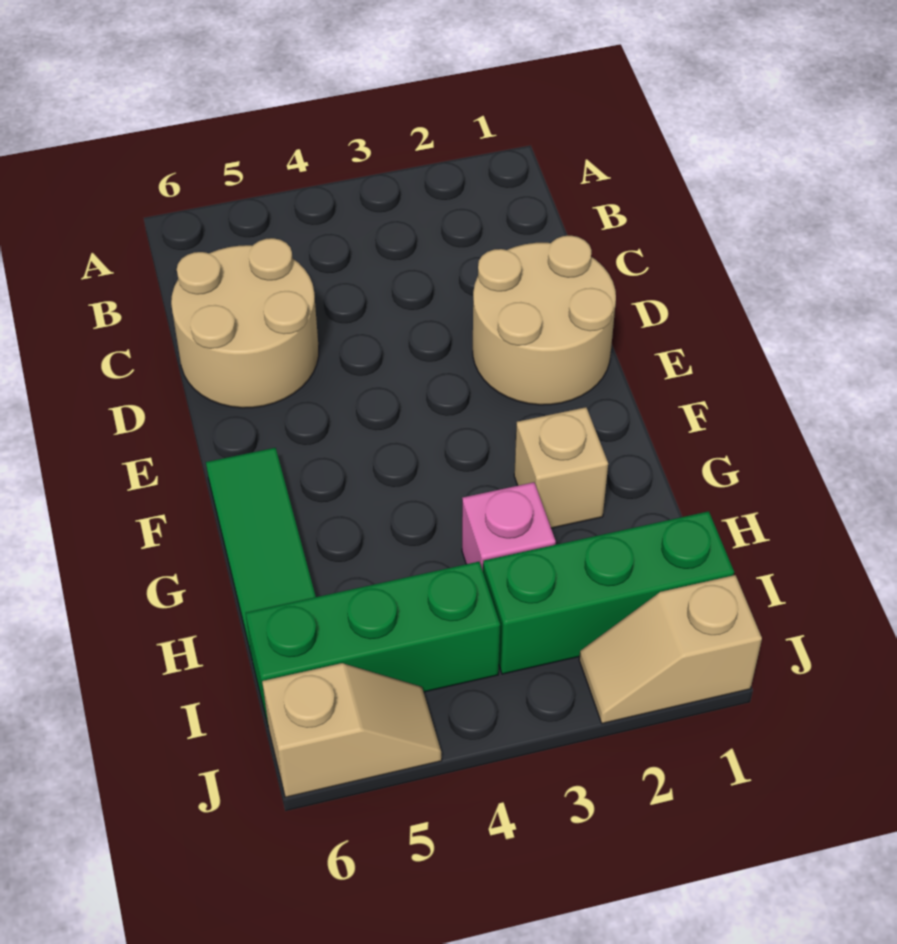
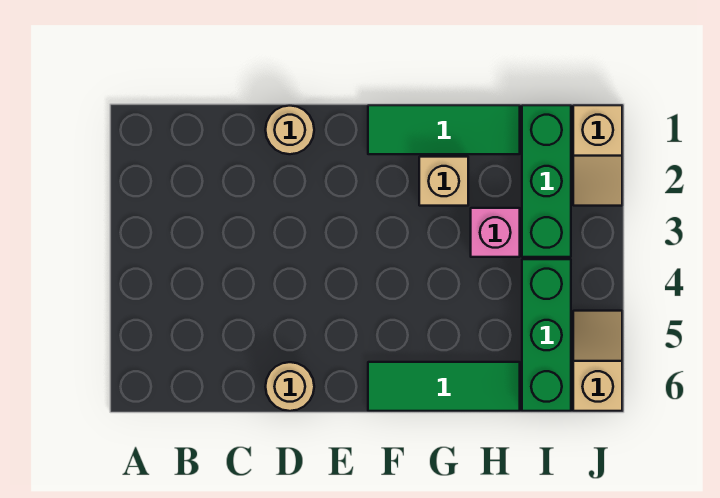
tan round brick C5:D6 level 1 -> tan round brick D6 level 1
tan round brick D1:E2 level 1 -> tan round brick D1 level 1
none -> green tile F1:H1 level 1

